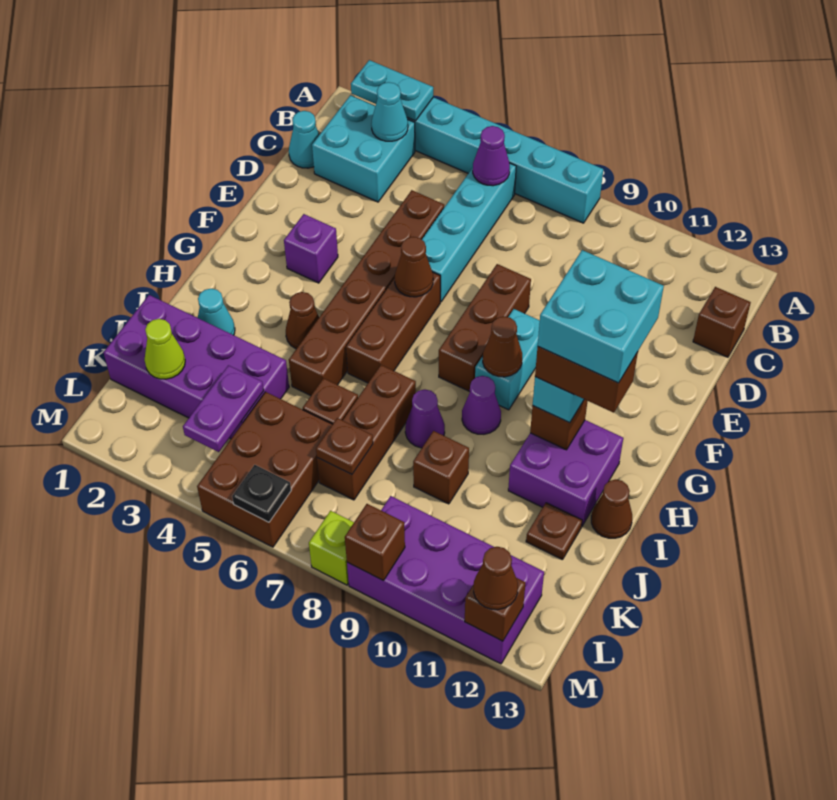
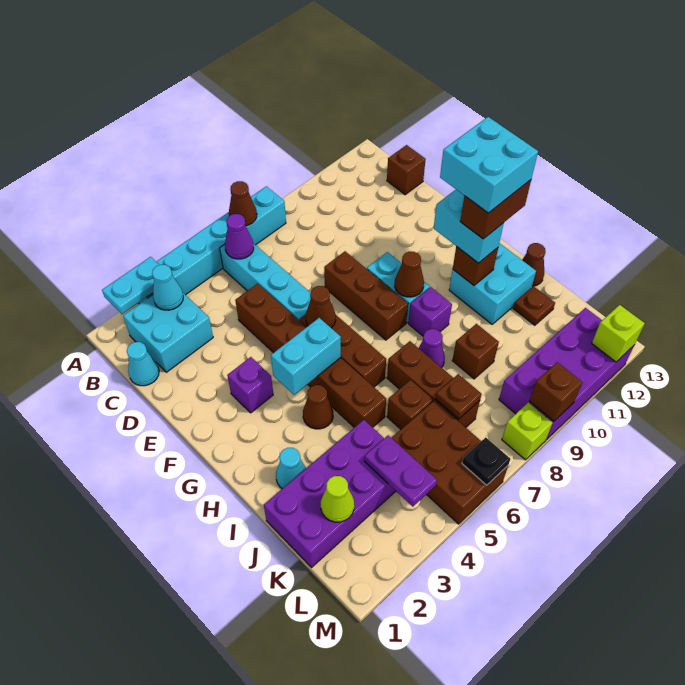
none -> cyan brick G4:G5 level 2
purple cone H9 level 1 -> purple brick H9 level 1
purple brick H11:I12 level 1 -> cyan brick H11:I12 level 1
brown brick M12 level 2 -> lime brick M12 level 2
brown cone M12 level 3 -> brown cone A7 level 2

